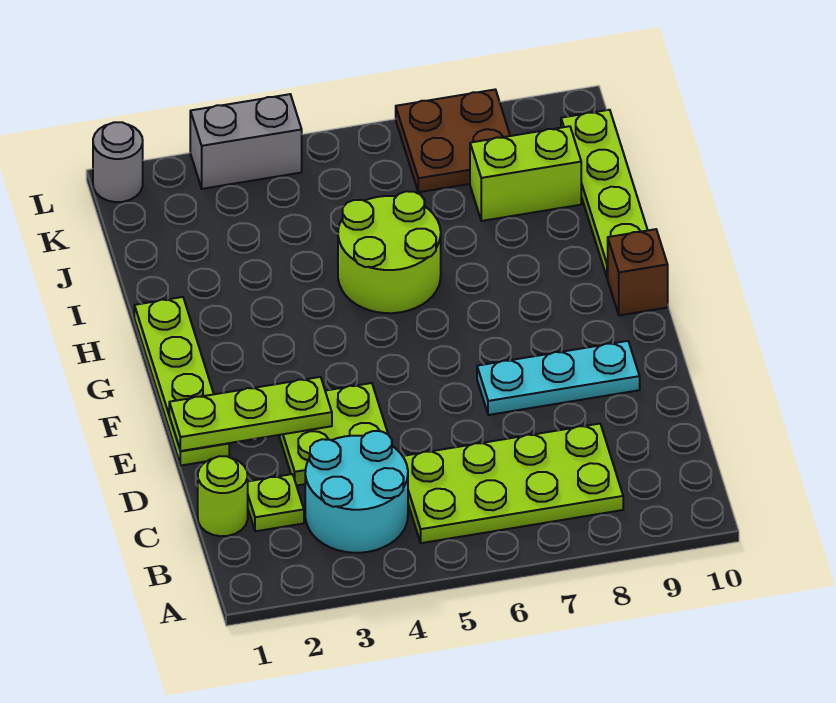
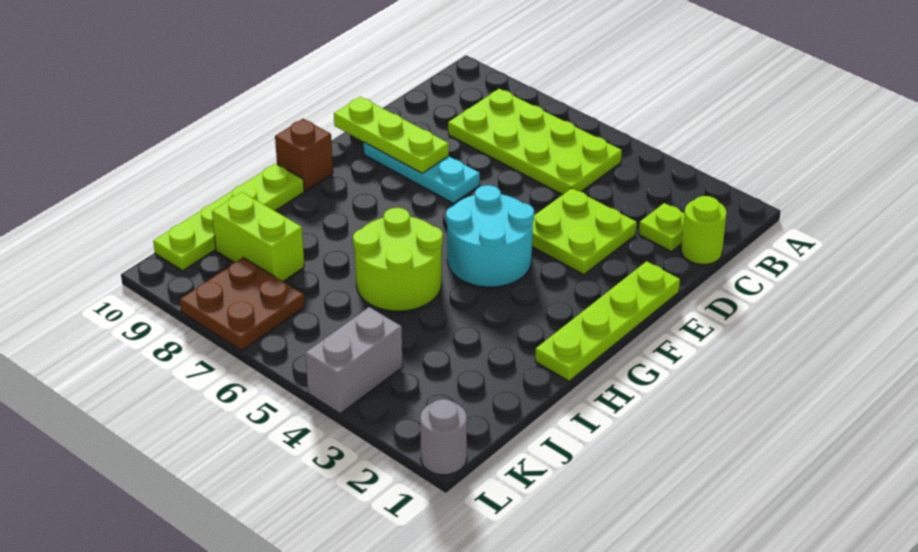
cyan round brick B3:C4 level 1 -> cyan round brick F4:G5 level 1
lime plate E1:E3 level 2 -> lime plate E8:E10 level 2
grey brick L3:L4 level 1 -> grey brick K4:L4 level 1

